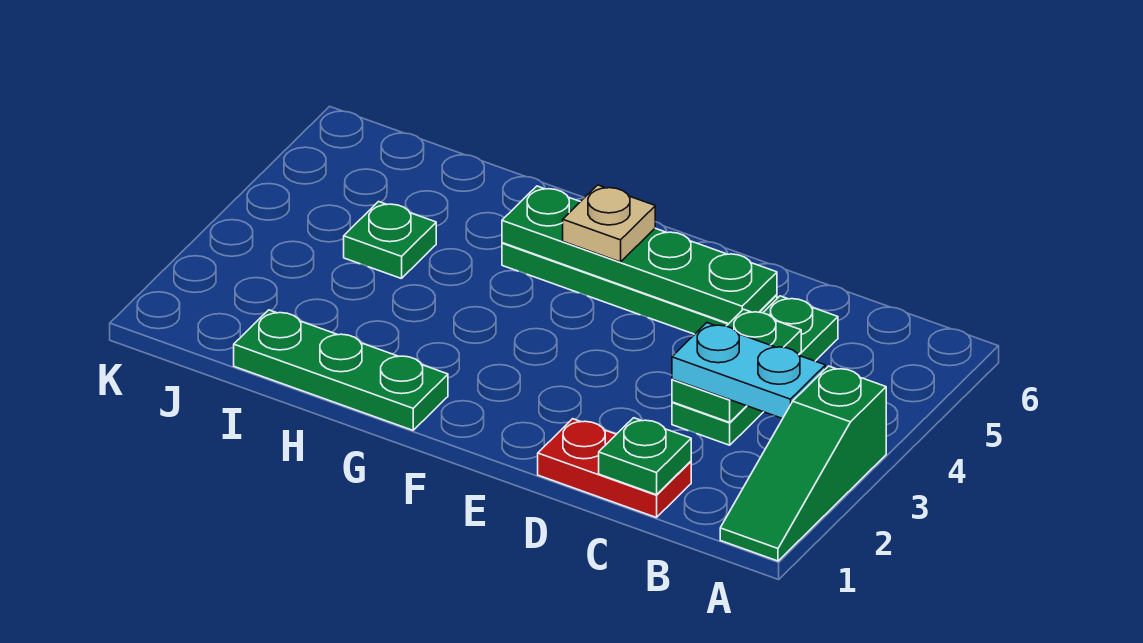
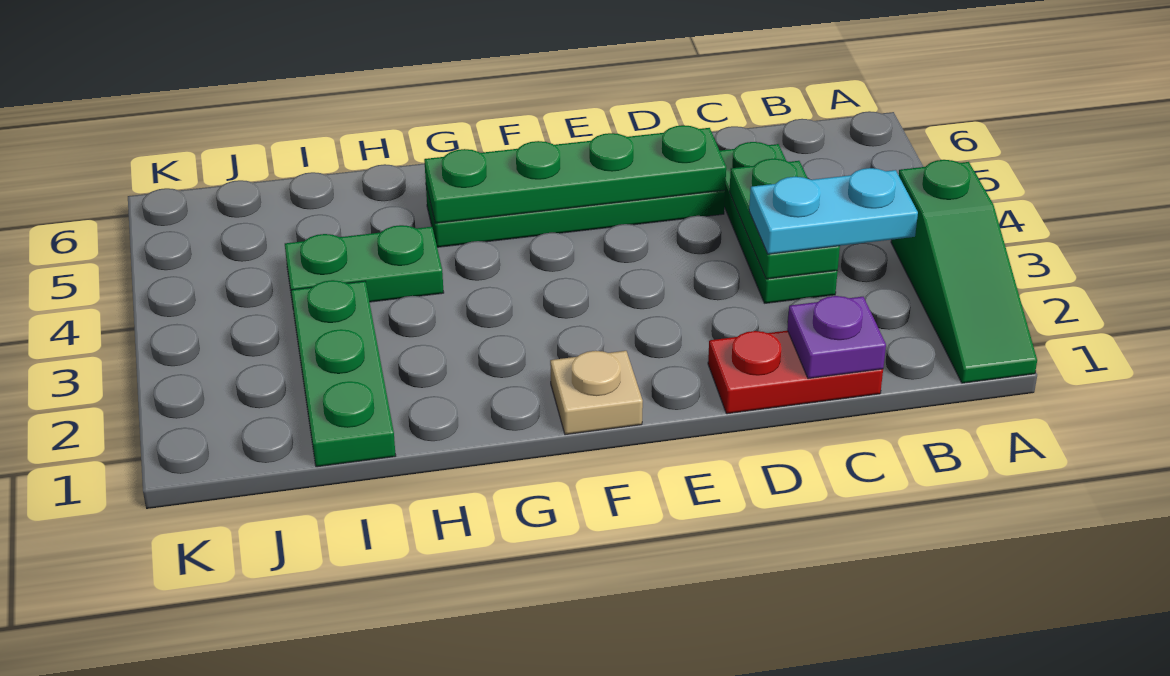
green plate C1 level 2 -> purple plate C1 level 2
tan plate F5 level 3 -> tan plate F1 level 1
green plate G1:I1 level 1 -> green plate I1:I3 level 1
green plate I4 level 1 -> green plate H4:I4 level 1

